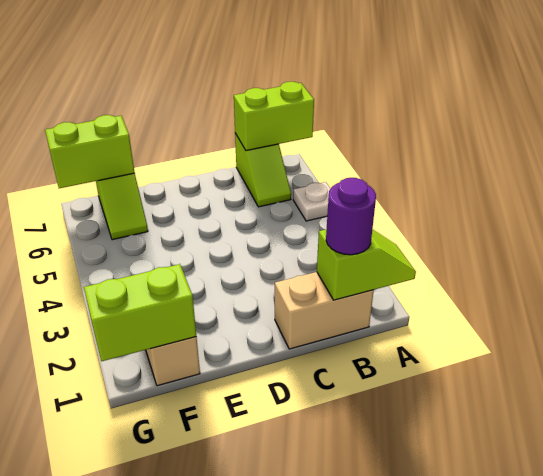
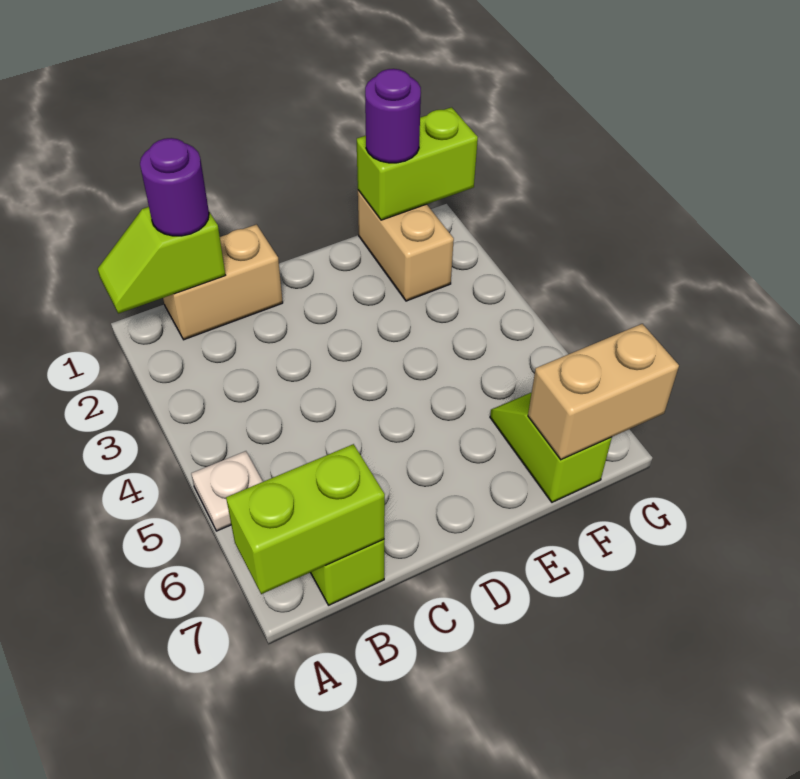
none -> purple round brick F1 level 3
lime brick F7:G7 level 2 -> tan brick F7:G7 level 2

